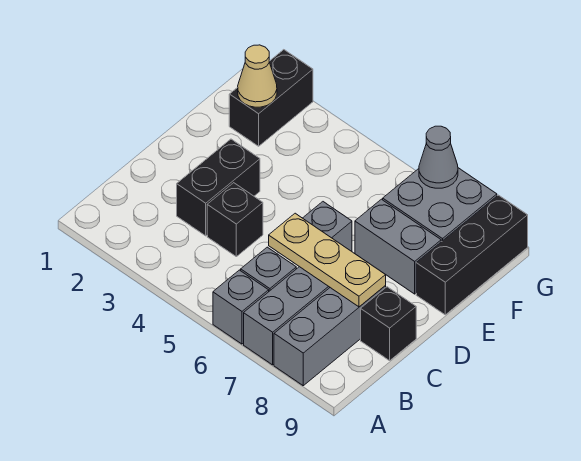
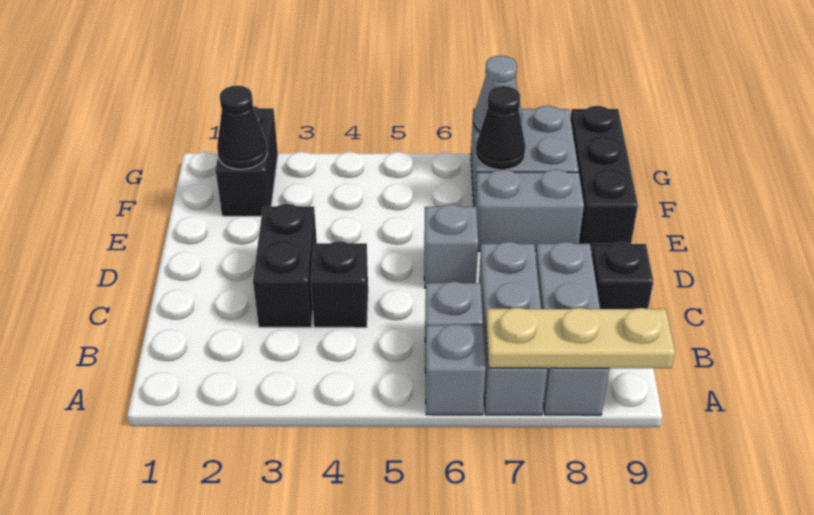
tan plate C6:C8 level 2 -> tan plate A7:A9 level 2
tan cone F2 level 2 -> black cone F2 level 2
none -> black cone F7 level 2

